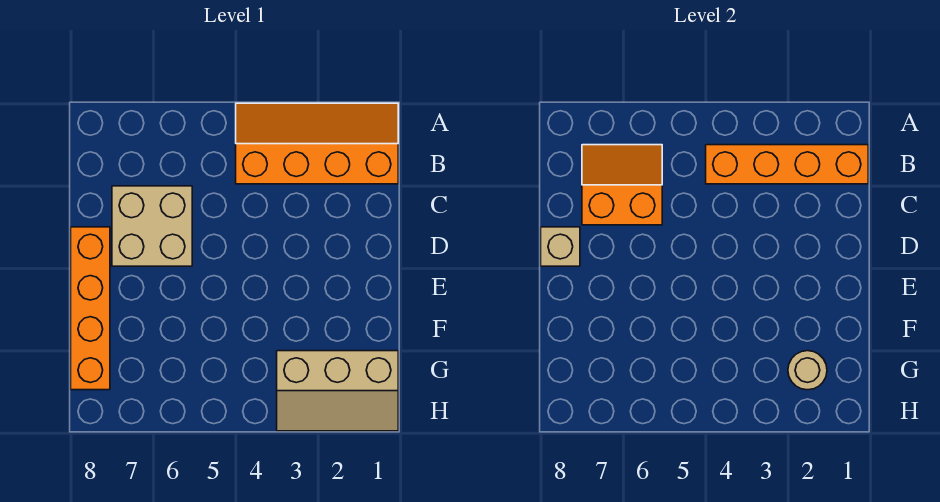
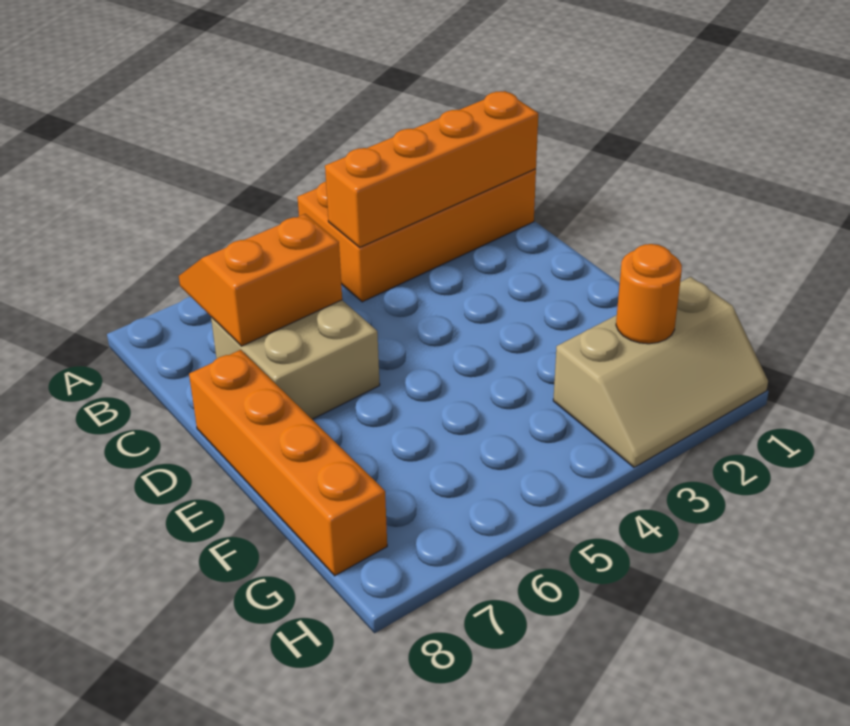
orange slope A1:B4 level 1 top B -> orange brick A1:B4 level 1
tan brick D8 level 2 -> none
tan round brick G2 level 2 -> orange round brick G2 level 2

